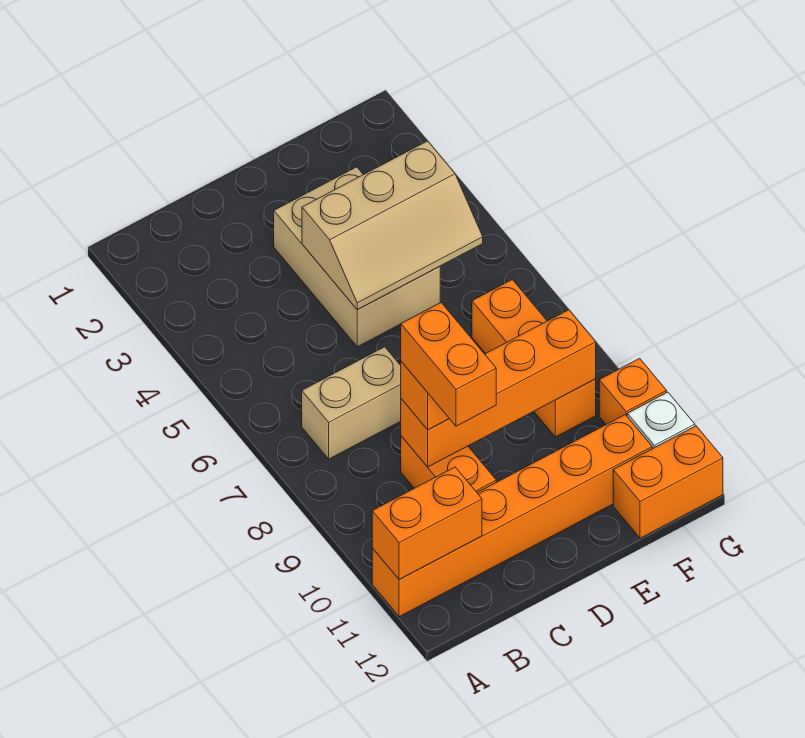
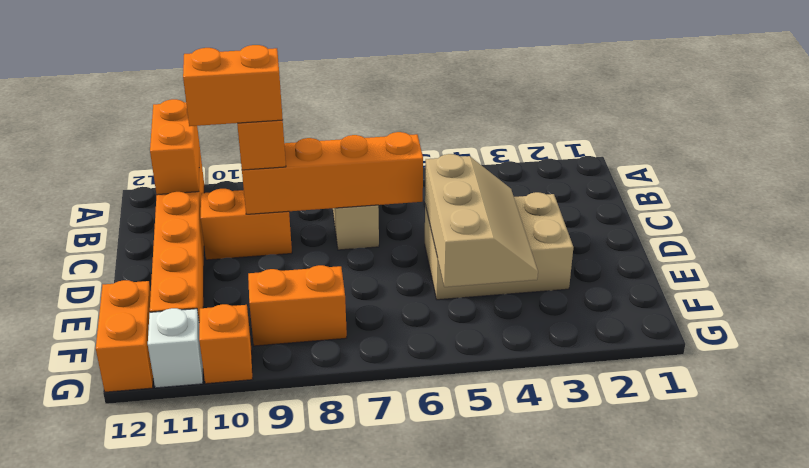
orange brick C9:F9 level 2 -> orange brick C6:C9 level 2
tan slope D4:F5 level 2 top 4 -> tan slope D4:F5 level 2 top 5
orange brick F7:F9 level 1 -> orange brick F8:F9 level 1

